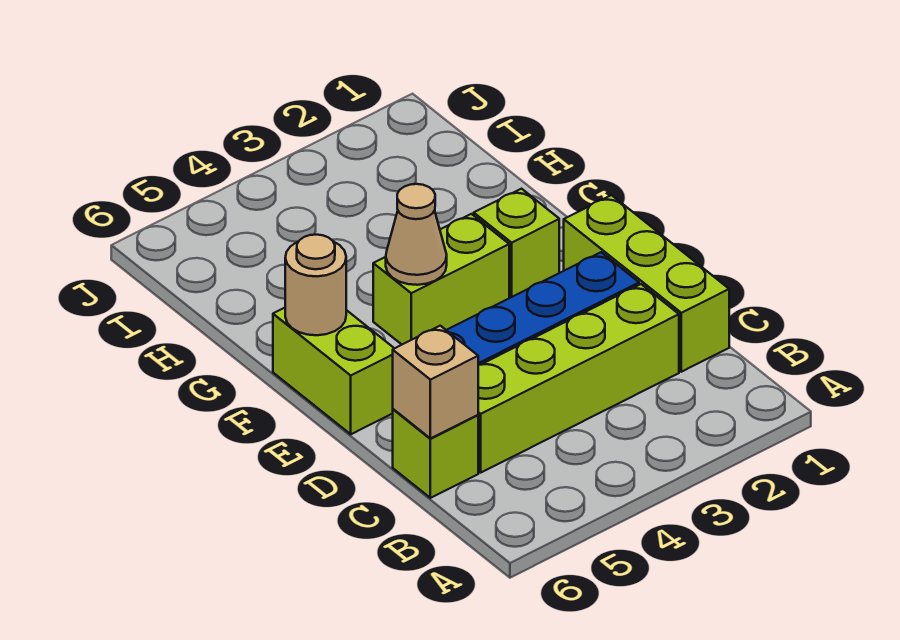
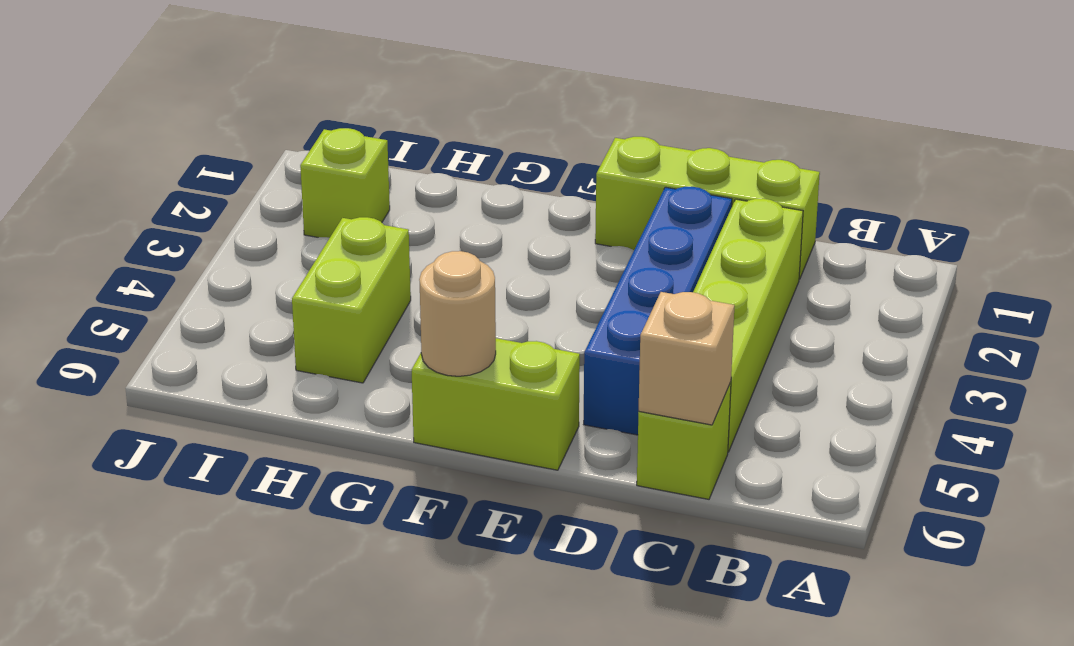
lime brick F2 level 1 -> lime brick I2 level 1
lime brick F3:F4 level 1 -> lime brick H4:H5 level 1
tan cone F4 level 2 -> none

